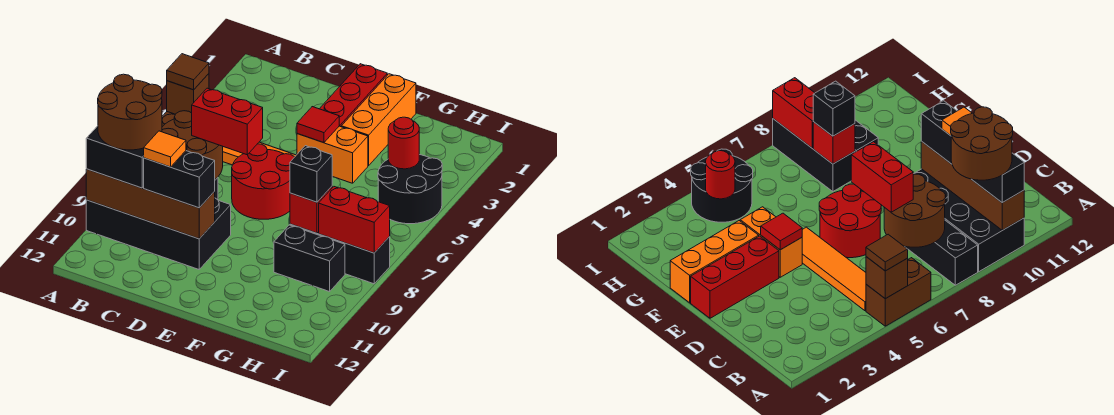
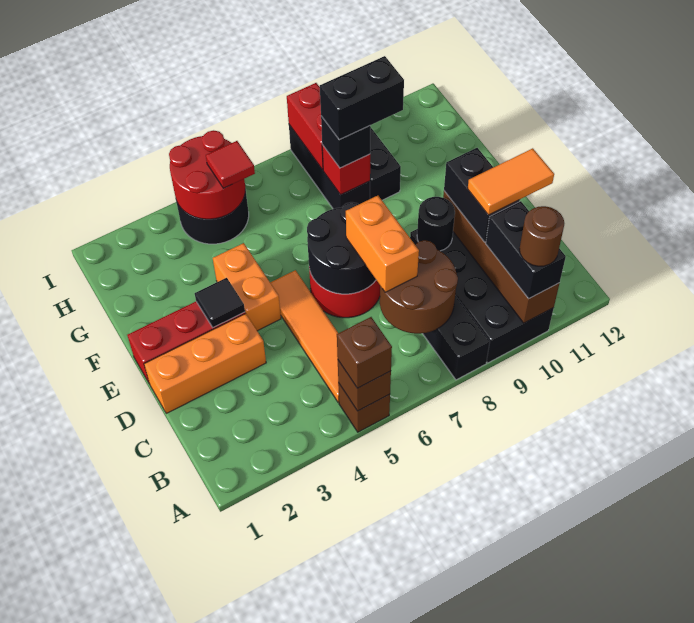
brown brick A5:A6 level 1 -> brown brick A5 level 1
brown tile A5 level 3 -> brown brick A5 level 3
brown round brick A9:B10 level 4 -> brown round brick A10 level 4
red brick C7:D7 level 3 -> orange brick C7:D7 level 3
orange tile C10 level 4 -> orange tile C10:C11 level 4
none -> black round brick D6:E7 level 2
none -> black round brick D9 level 2
none -> black tile E3 level 2
red tile E4 level 2 -> red tile H5 level 3
orange brick F1:F3 level 1 -> orange brick D1:D3 level 1
none -> black brick G8:G9 level 4
red round brick H4 level 2 -> red round brick H4:I5 level 2

